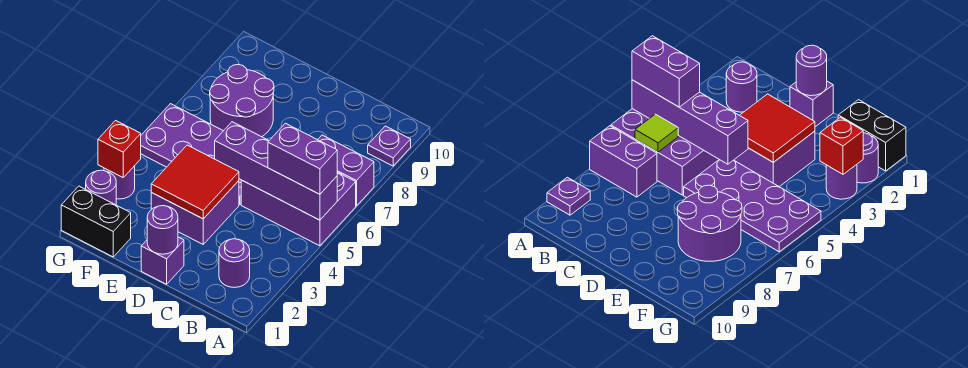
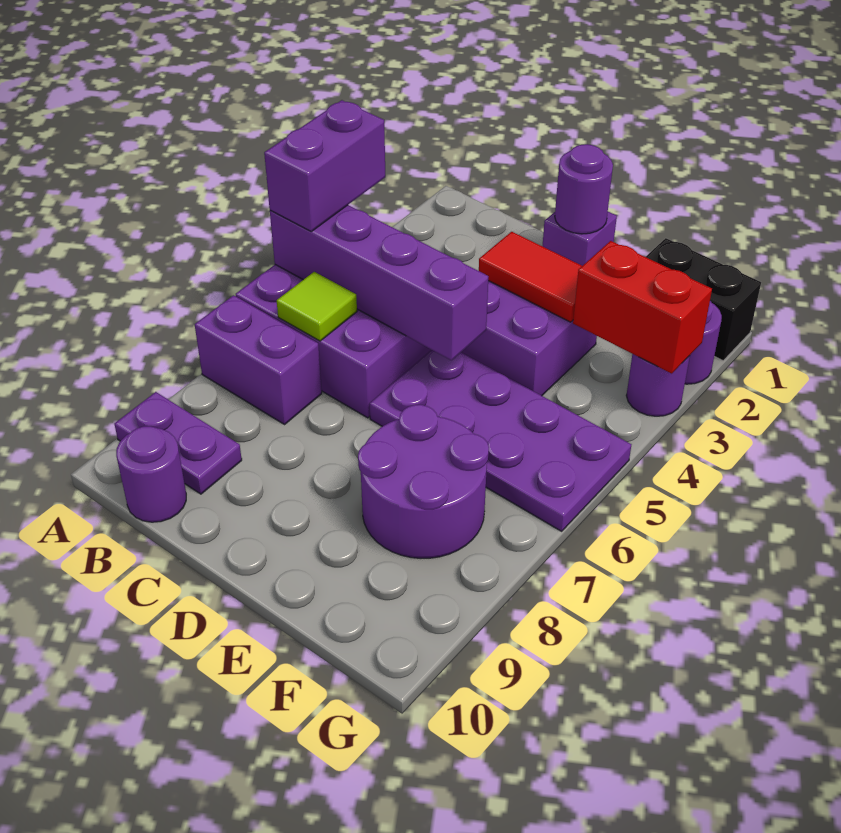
purple brick A5:B5 level 3 -> purple brick A4:A5 level 3
purple plate A9 level 1 -> purple plate A9:B9 level 1
purple round brick B2 level 1 -> purple round brick B10 level 1
red tile D3:E4 level 2 -> red tile D3:E3 level 2
red brick G3 level 2 -> red brick F3:G3 level 2

